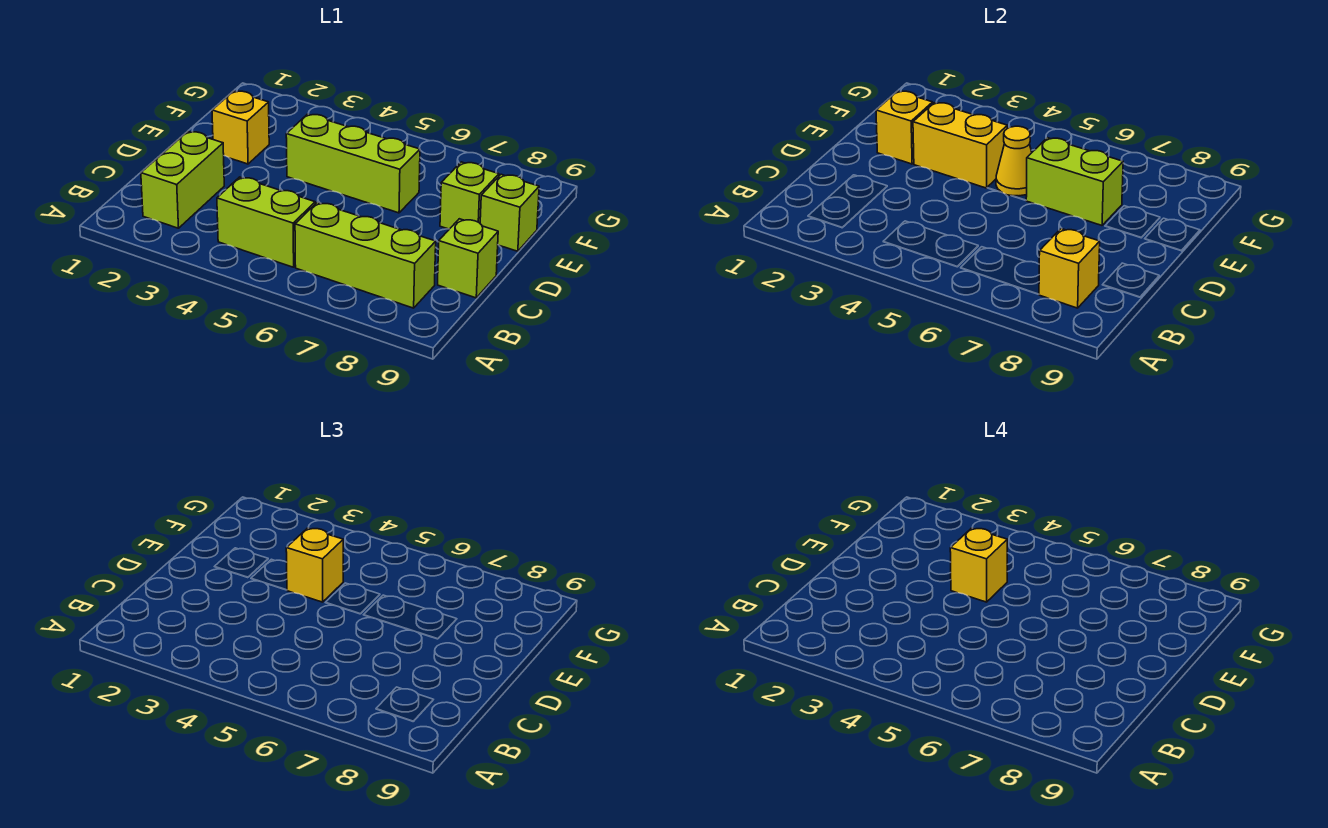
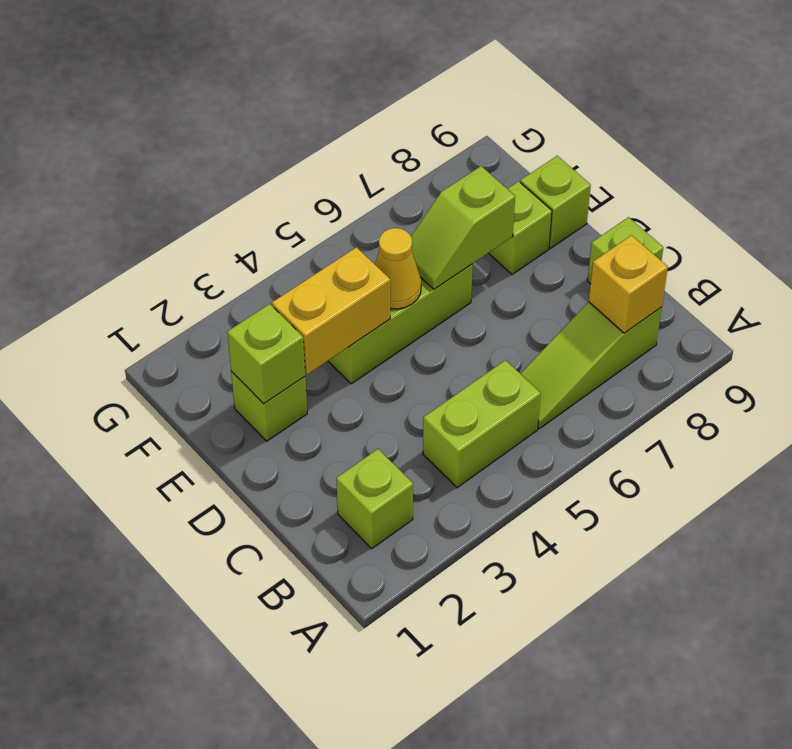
lime brick B2:C2 level 1 -> lime brick B2 level 1
lime brick B6:B8 level 1 -> lime slope B6:B8 level 1 top 8
yellow brick E2 level 1 -> lime brick E2 level 1
yellow brick E2 level 2 -> lime brick E2 level 2
yellow brick E4 level 3 -> none
yellow brick E4 level 4 -> none
lime brick E6:E7 level 2 -> lime slope E6:E7 level 2 top 7

